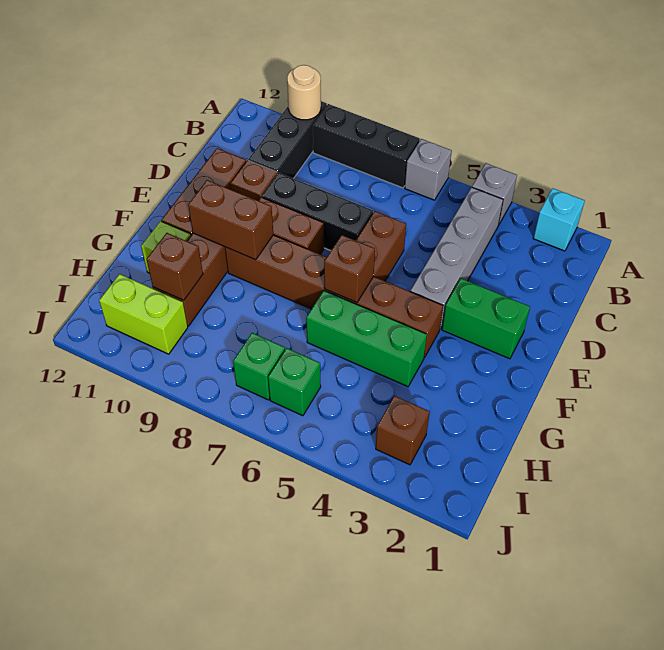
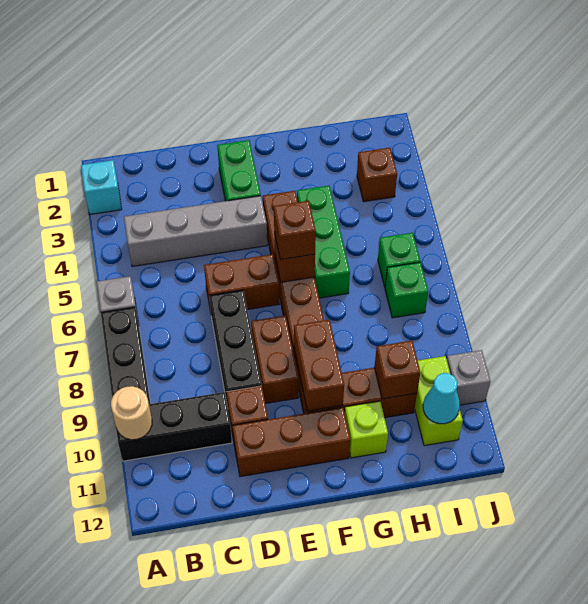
grey brick A4 level 1 -> grey brick J10 level 1
none -> brown brick F6 level 3
none -> cyan cone I11 level 2

